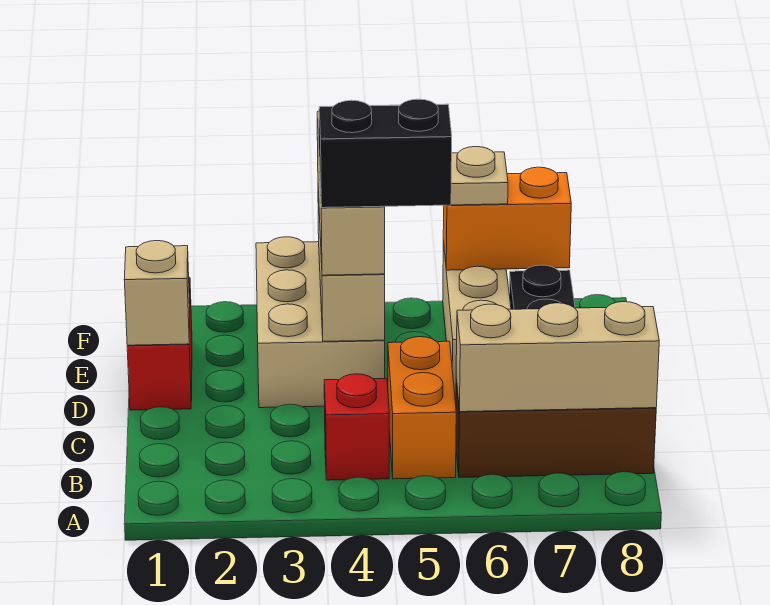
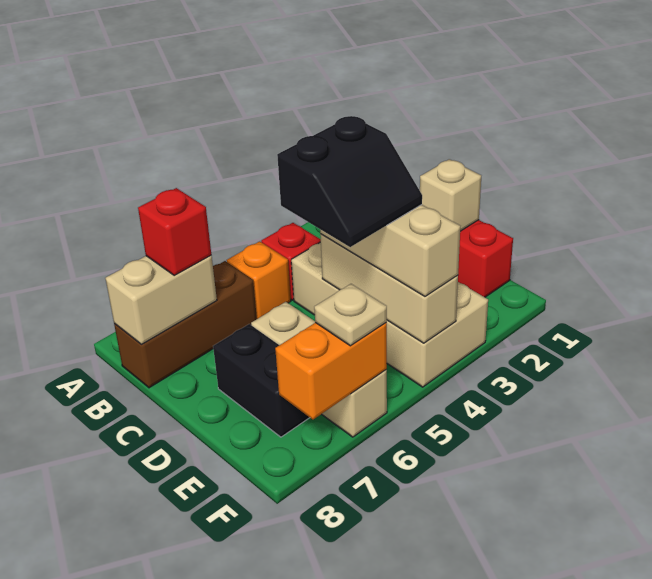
orange brick B5:C5 level 1 -> orange brick B5 level 1
tan brick B6:B8 level 2 -> tan brick B7:B8 level 2
none -> red brick B7 level 3
tan brick D3:F4 level 1 -> tan brick C3:F4 level 1

